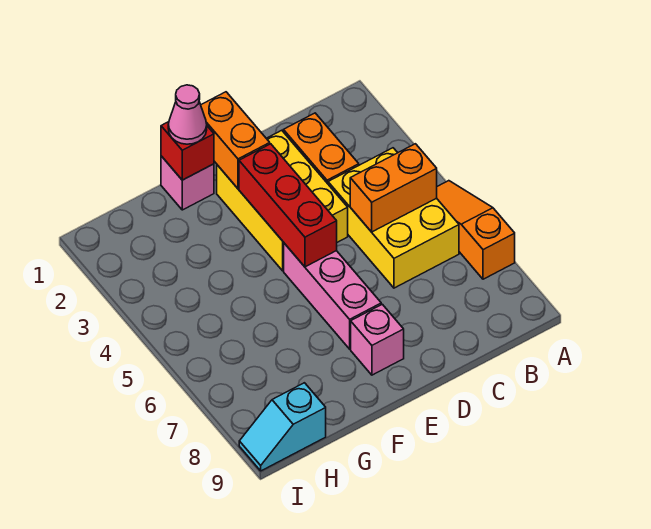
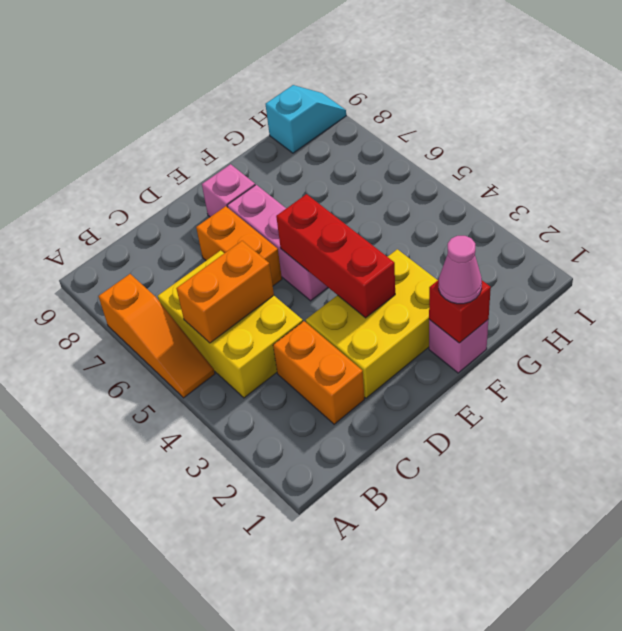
yellow brick D2:E4 level 1 -> yellow brick D2:F3 level 1
orange brick E1:E2 level 2 -> orange brick D6:D7 level 1

